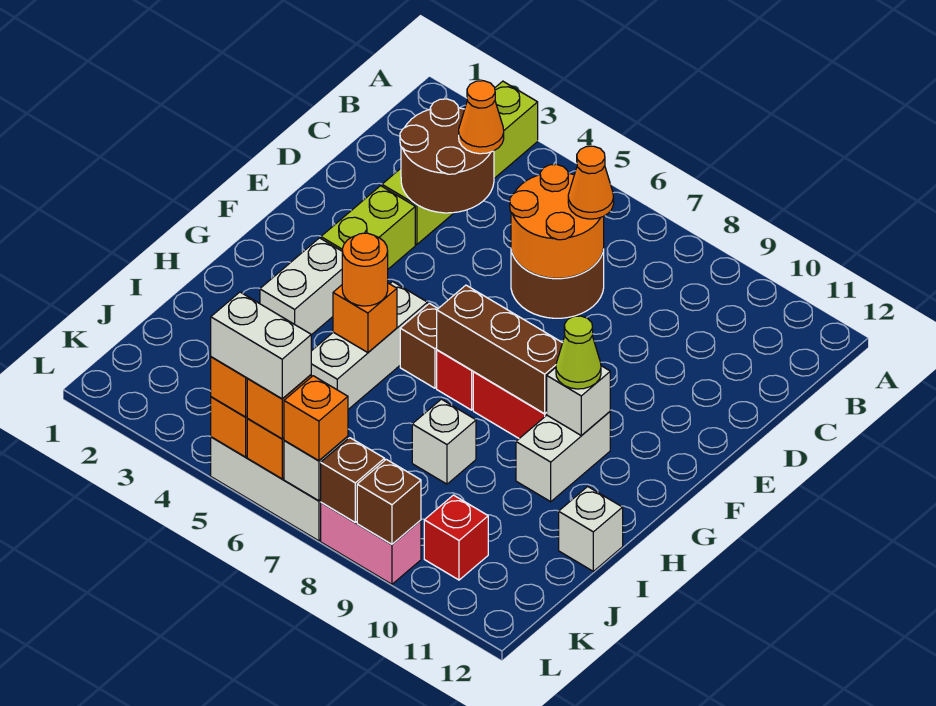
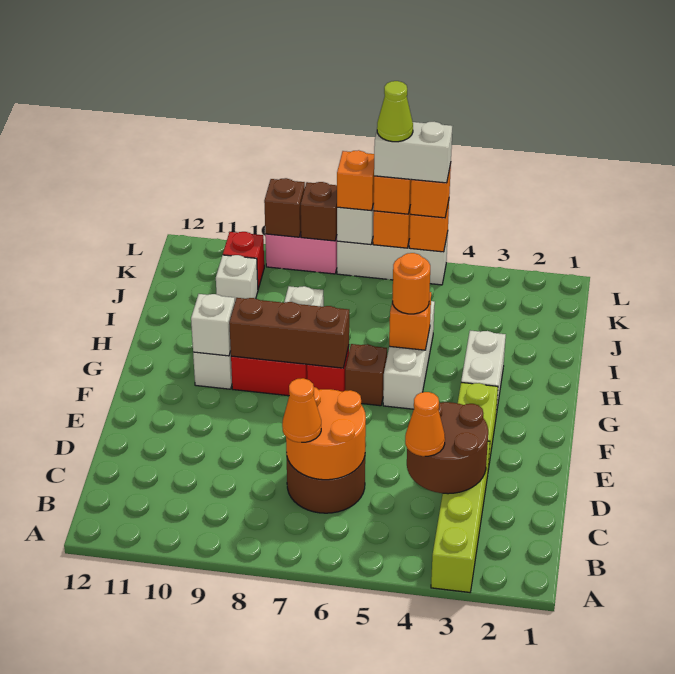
lime cone G10 level 3 -> lime cone L6 level 5
white brick I12 level 1 -> white brick J10 level 1

